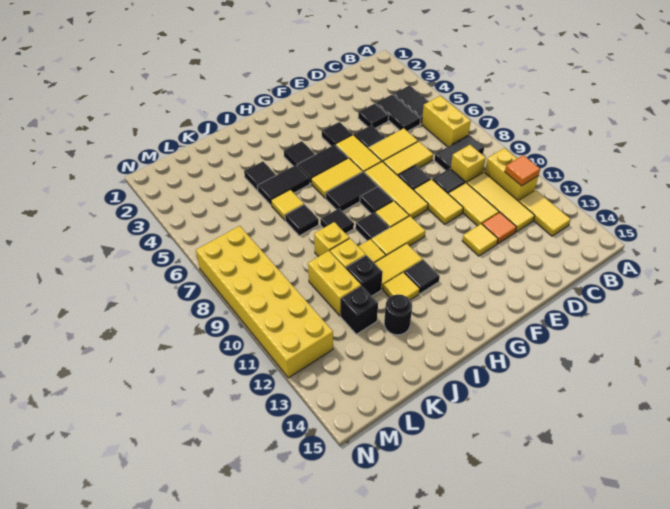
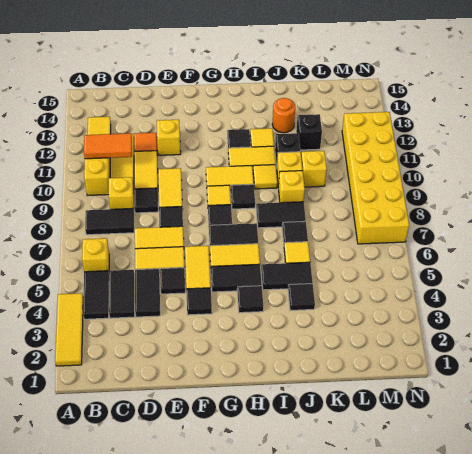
yellow brick B6:B7 level 1 -> yellow brick B6 level 1
orange tile B11 level 2 -> orange tile B11:C11 level 2
black tile D4 level 1 -> black tile D4:D5 level 1
yellow tile E12 level 1 -> yellow brick E12 level 1
yellow tile F7:F9 level 1 -> yellow tile A2:A4 level 1
black tile I8 level 1 -> black tile I8:J8 level 1
black round brick J13 level 1 -> orange round brick J13 level 1
yellow brick K10:K11 level 1 -> yellow brick K10 level 1

